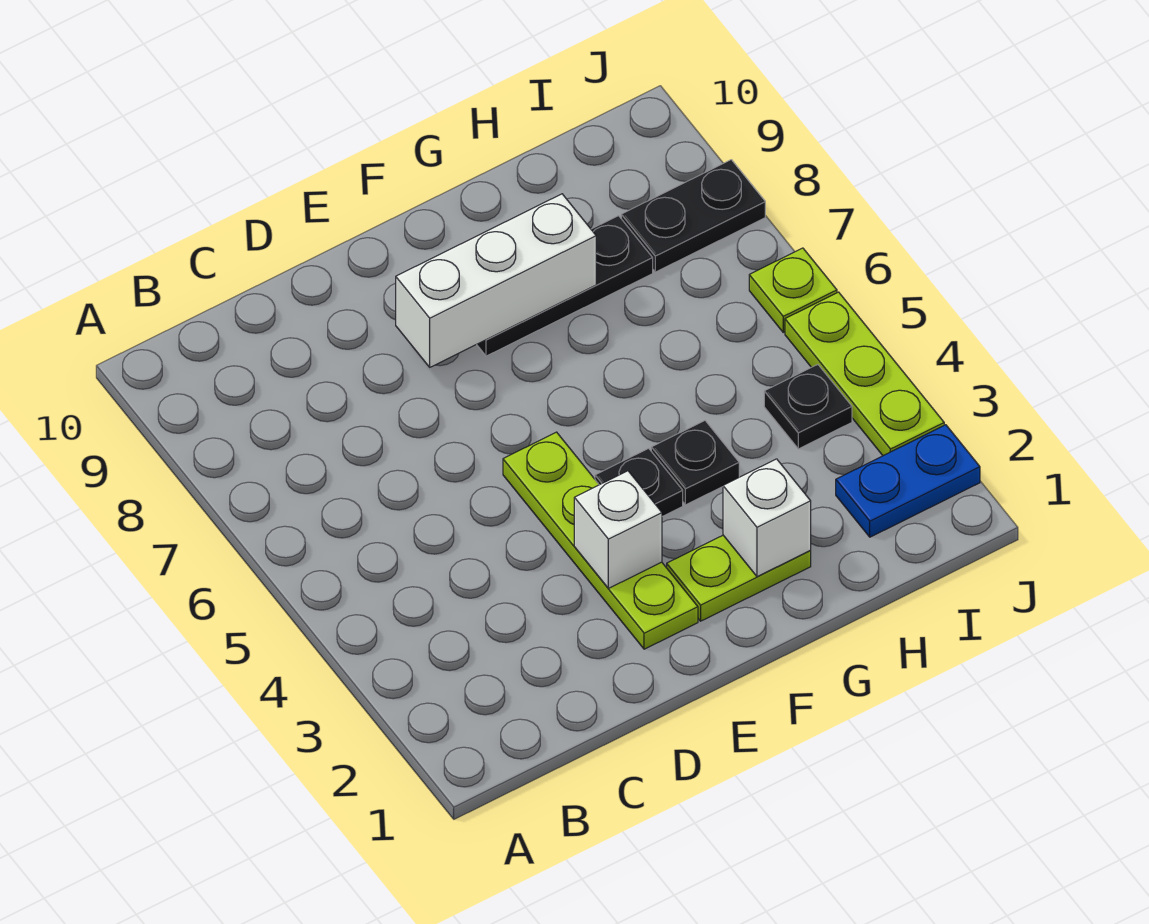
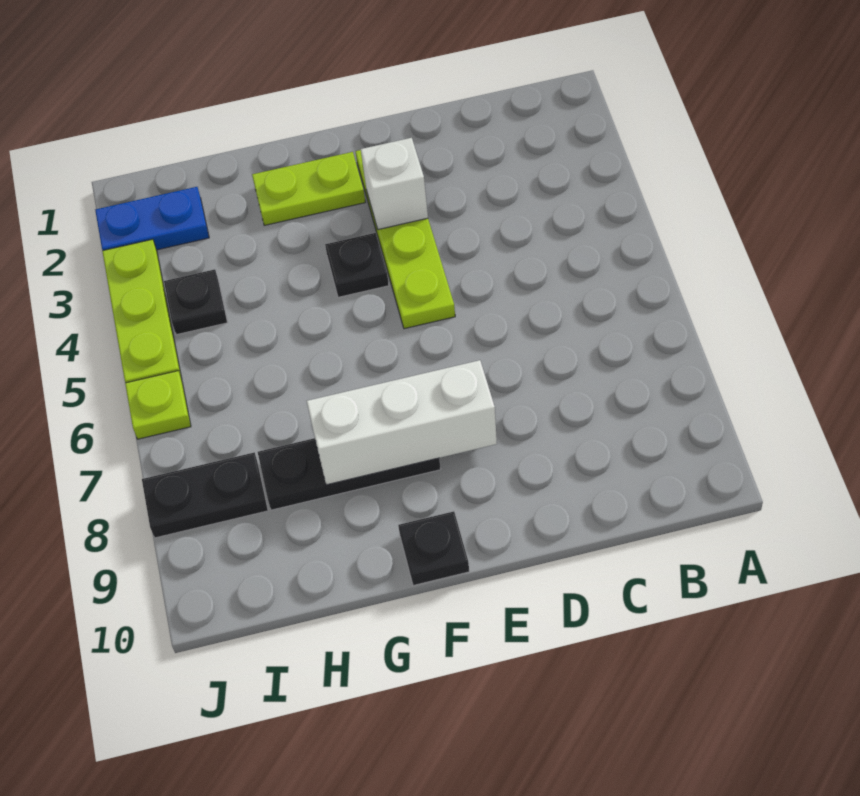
white brick G2 level 2 -> none
black plate G4 level 1 -> black plate F10 level 1

